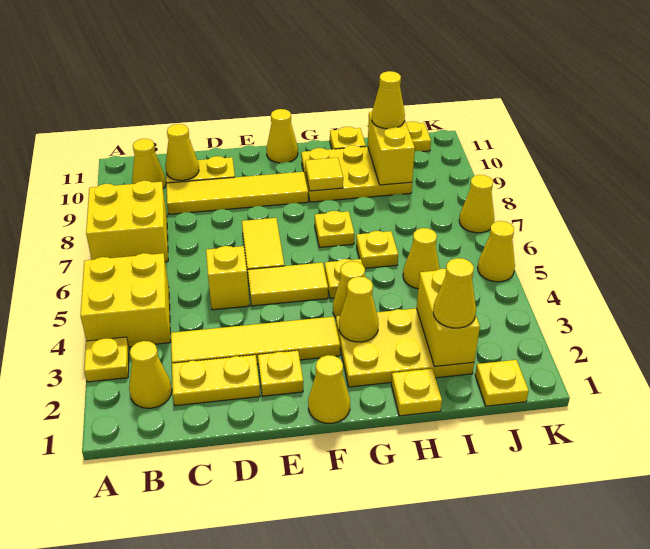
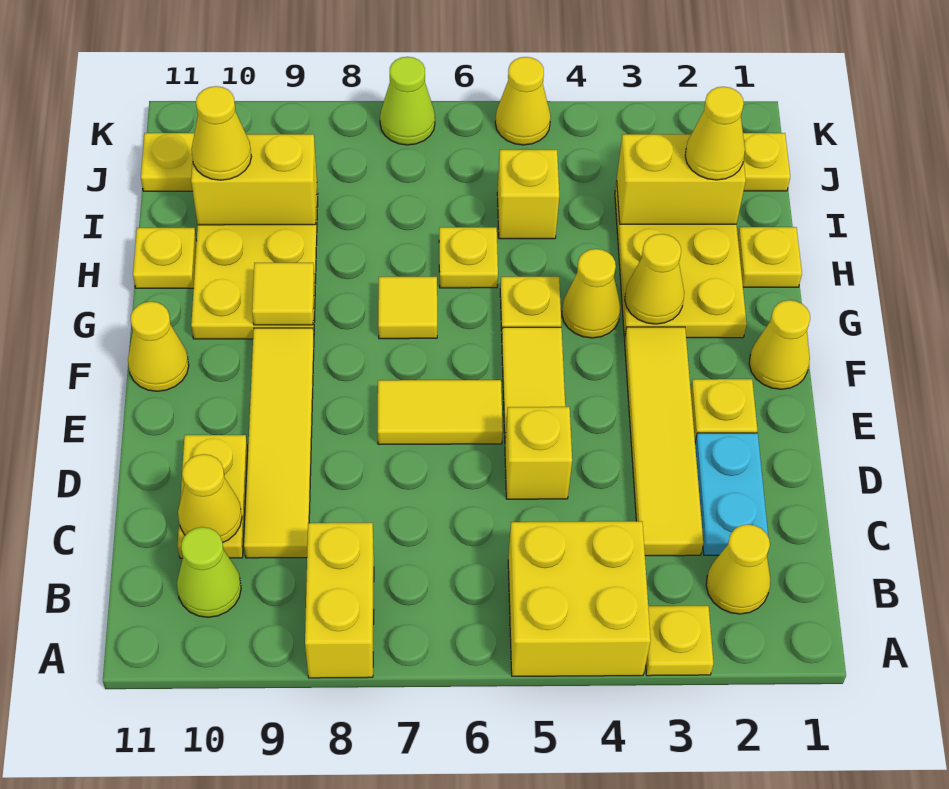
yellow brick A7:B8 level 1 -> yellow brick A8:B8 level 1
yellow cone B10 level 1 -> lime cone B10 level 1
yellow plate C2:D2 level 1 -> cyan plate C2:D2 level 1
yellow plate G7 level 1 -> yellow tile G7 level 1
yellow cone I5 level 1 -> yellow brick I5 level 1
yellow cone K7 level 1 -> lime cone K7 level 1

